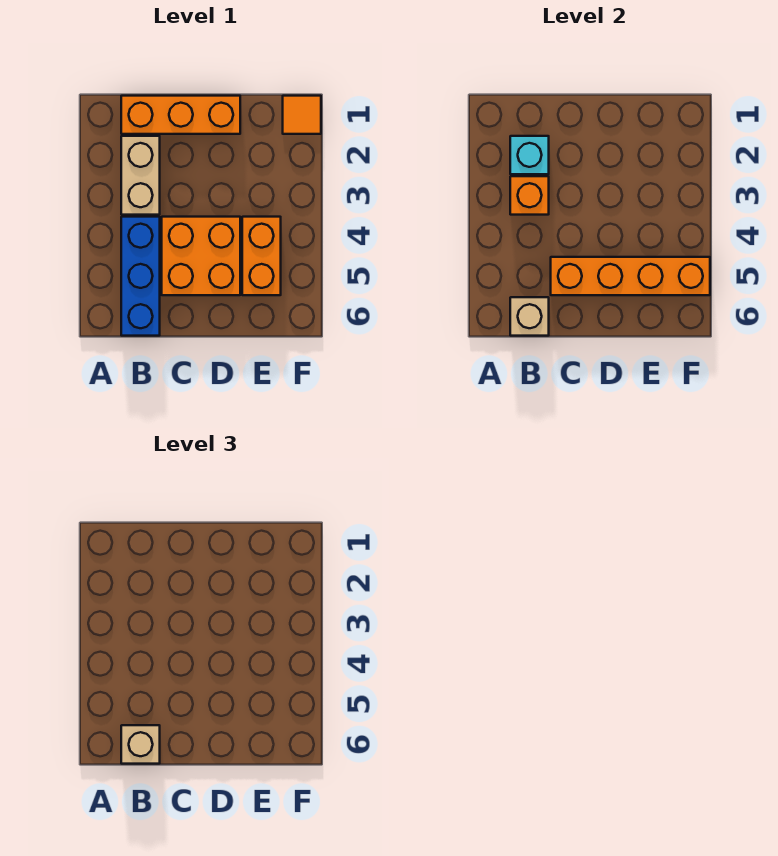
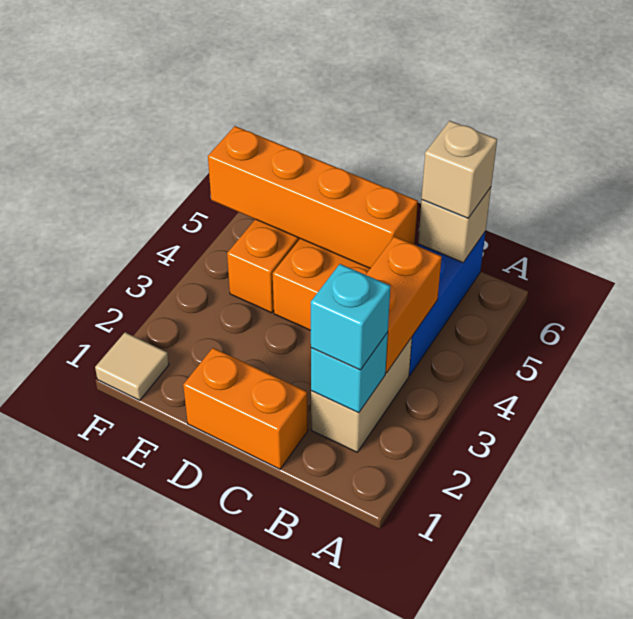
orange brick B1:D1 level 1 -> orange brick C1:D1 level 1
none -> cyan brick B2 level 3
orange brick B3 level 2 -> orange brick B3:B4 level 2
orange tile F1 level 1 -> tan tile F1 level 1

